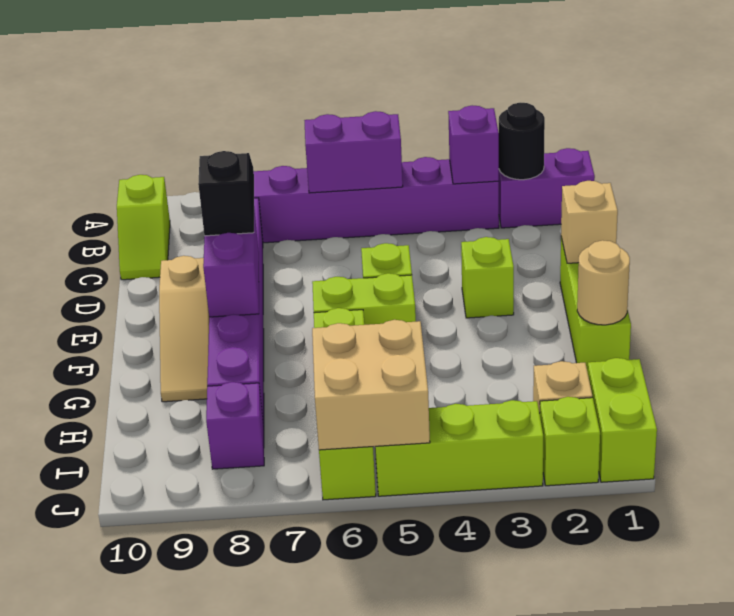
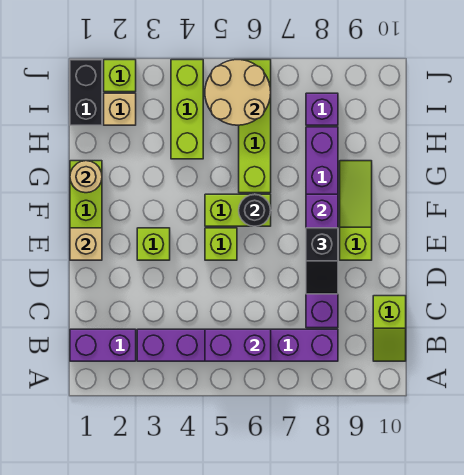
black round brick B2 level 2 -> black round brick F6 level 2
purple brick B3 level 2 -> none
lime slope B10:C10 level 1 top B -> lime slope B10:C10 level 1 top C
tan slope E9:G9 level 1 top E -> lime slope E9:G9 level 1 top E
lime brick I1:J1 level 1 -> black brick I1:J1 level 1
tan brick I5:J6 level 2 -> tan round brick I5:J6 level 2
lime brick J3:J5 level 1 -> lime brick H4:J4 level 1

